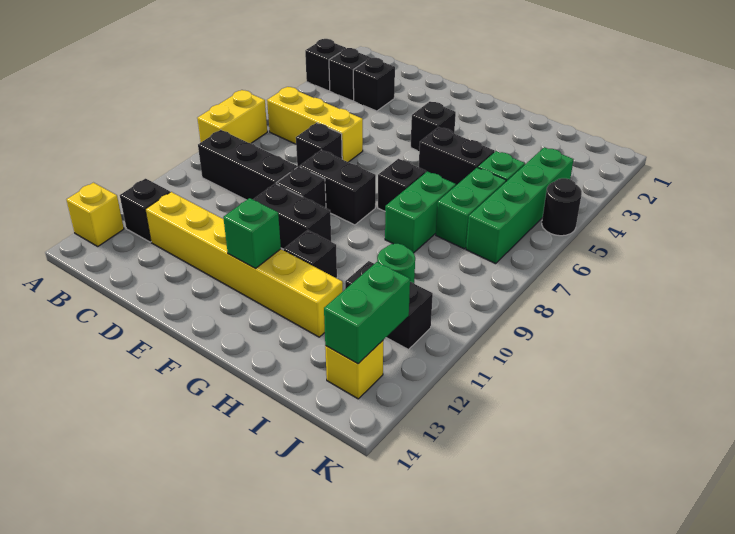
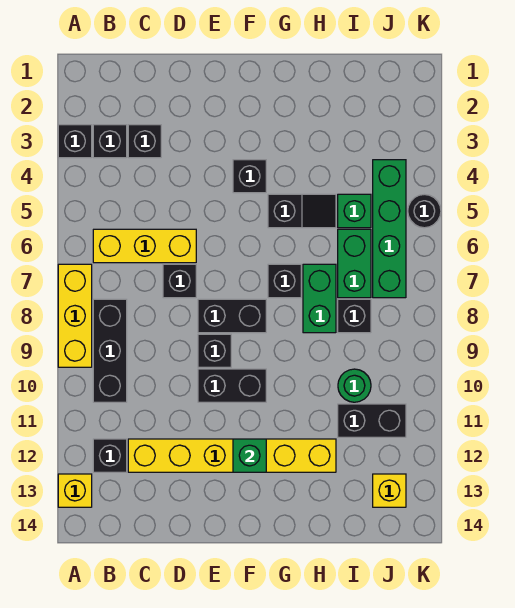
yellow brick A7:A8 level 1 -> yellow brick A7:A9 level 1
black brick B9:D9 level 1 -> black brick B8:B10 level 1
black brick G5:H5 level 1 -> black slope G5:H5 level 1 top G
black brick G11 level 1 -> black brick I8 level 1
green brick J12:J13 level 2 -> none

